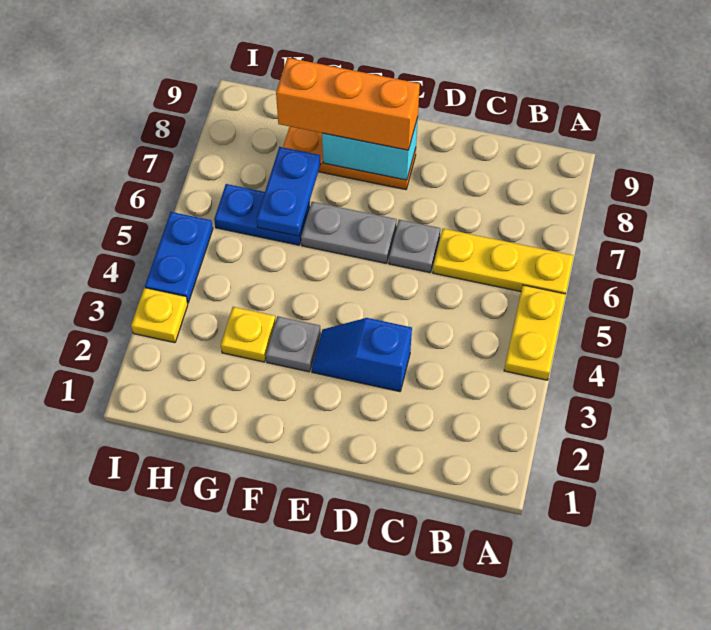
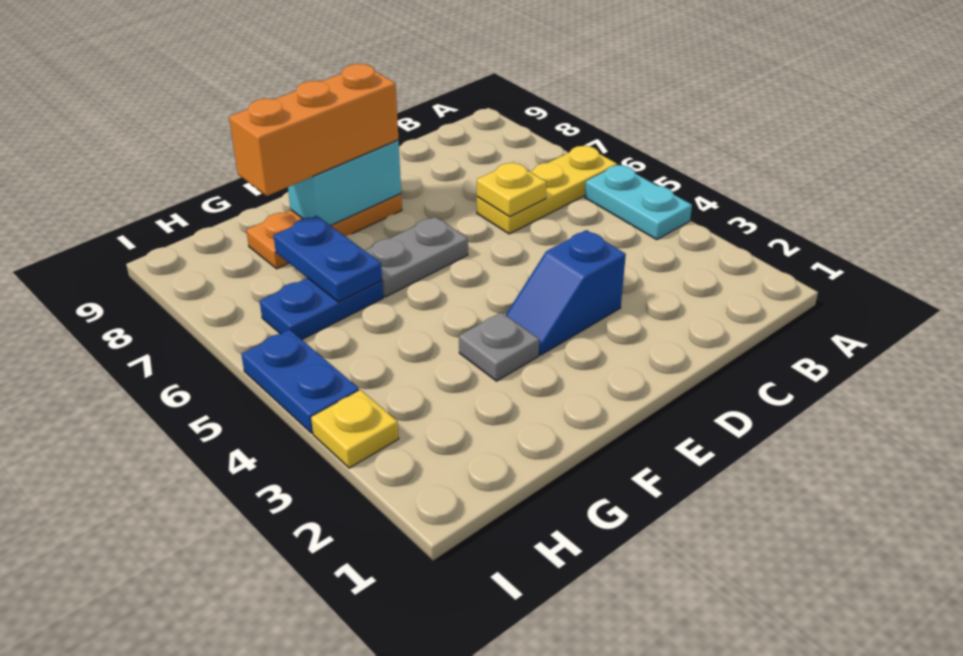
yellow plate A4:A5 level 1 -> cyan plate A4:A5 level 1
grey plate D6 level 1 -> none
yellow plate G3 level 1 -> yellow plate C6 level 2

